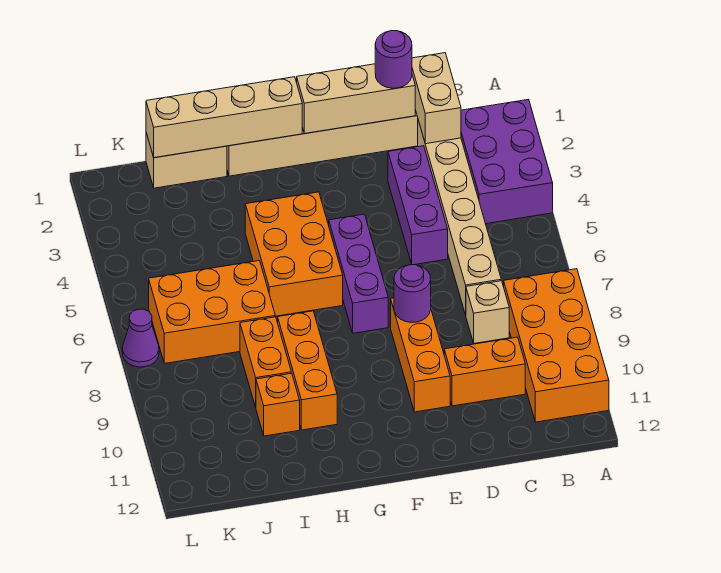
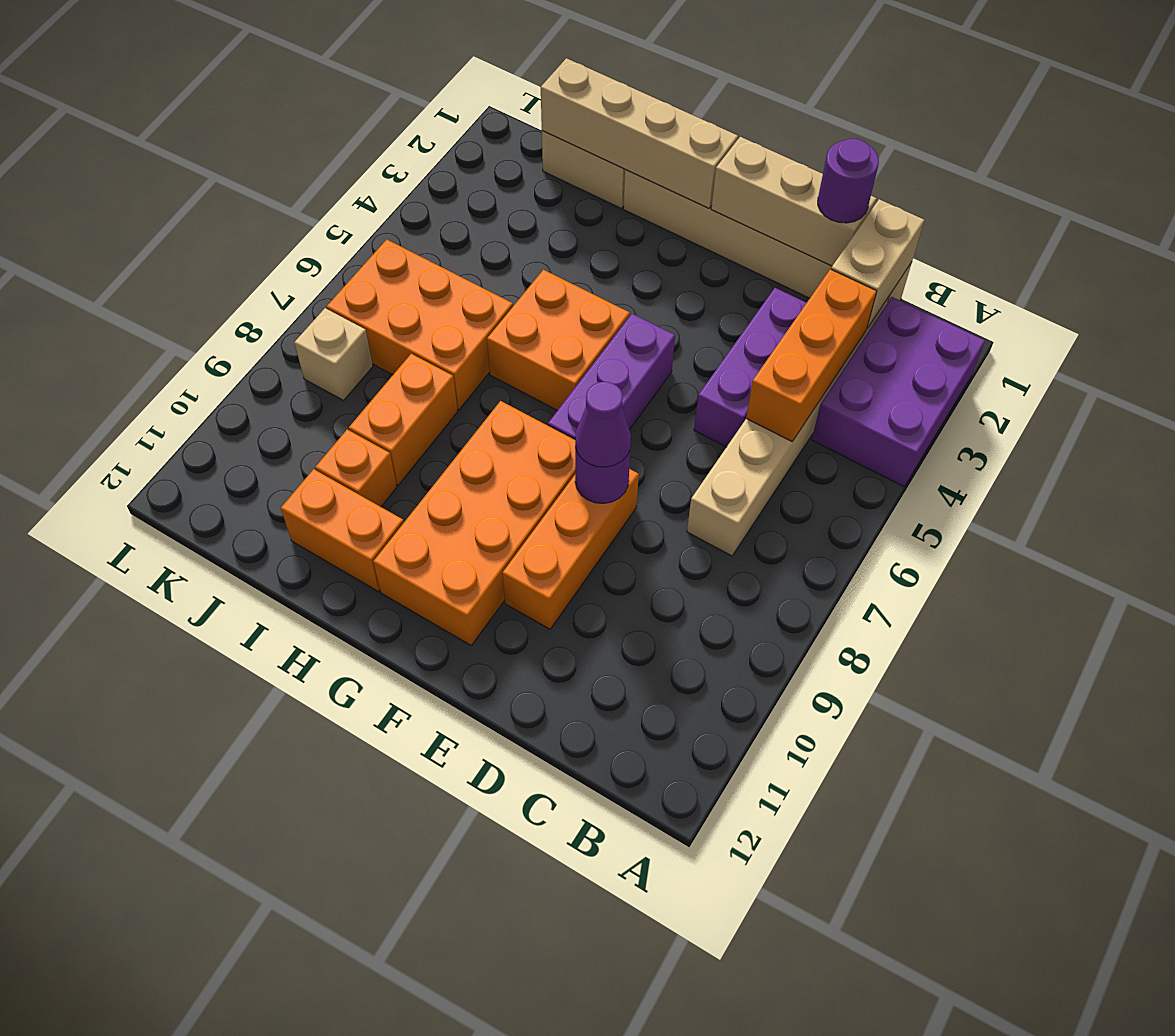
orange brick A8:B11 level 1 -> orange brick F8:G11 level 1
tan brick C8 level 1 -> tan brick K8 level 1
orange brick C10:D10 level 1 -> orange brick H11:I11 level 1
orange brick G4:H6 level 1 -> orange brick G5:H6 level 1
orange brick H8:H10 level 1 -> orange brick C3:C5 level 2
purple cone L7 level 1 -> purple cone E8 level 3

